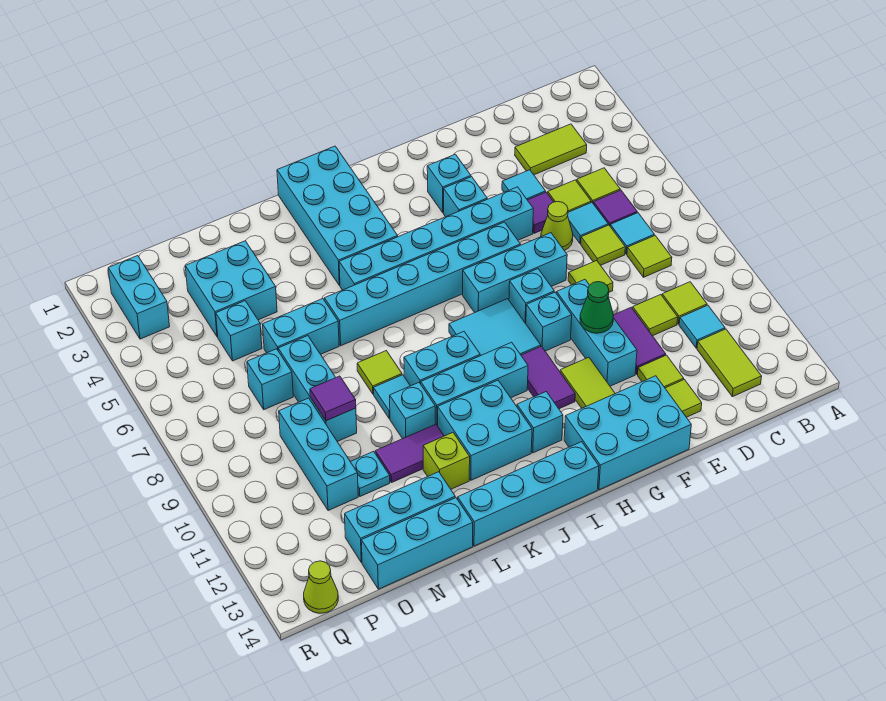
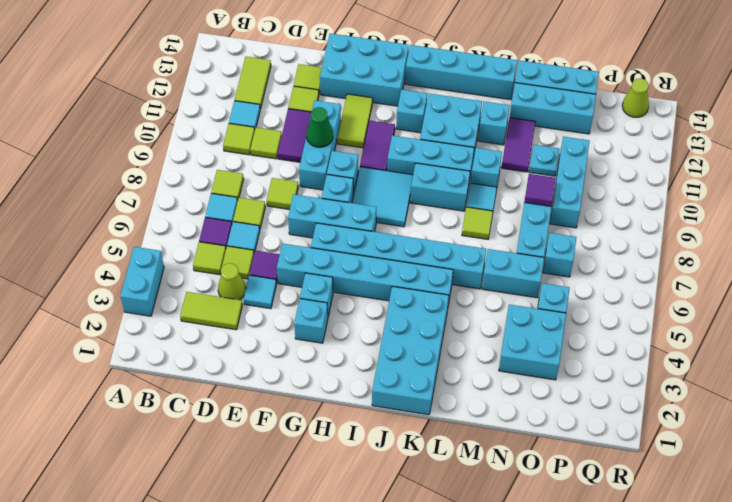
lime cone E6 level 1 -> lime cone D4 level 1
purple tile L11:M11 level 1 -> purple tile M11:M12 level 1
lime brick L12 level 1 -> cyan brick L12 level 1
cyan brick Q2:Q3 level 1 -> cyan brick A3:A4 level 1

